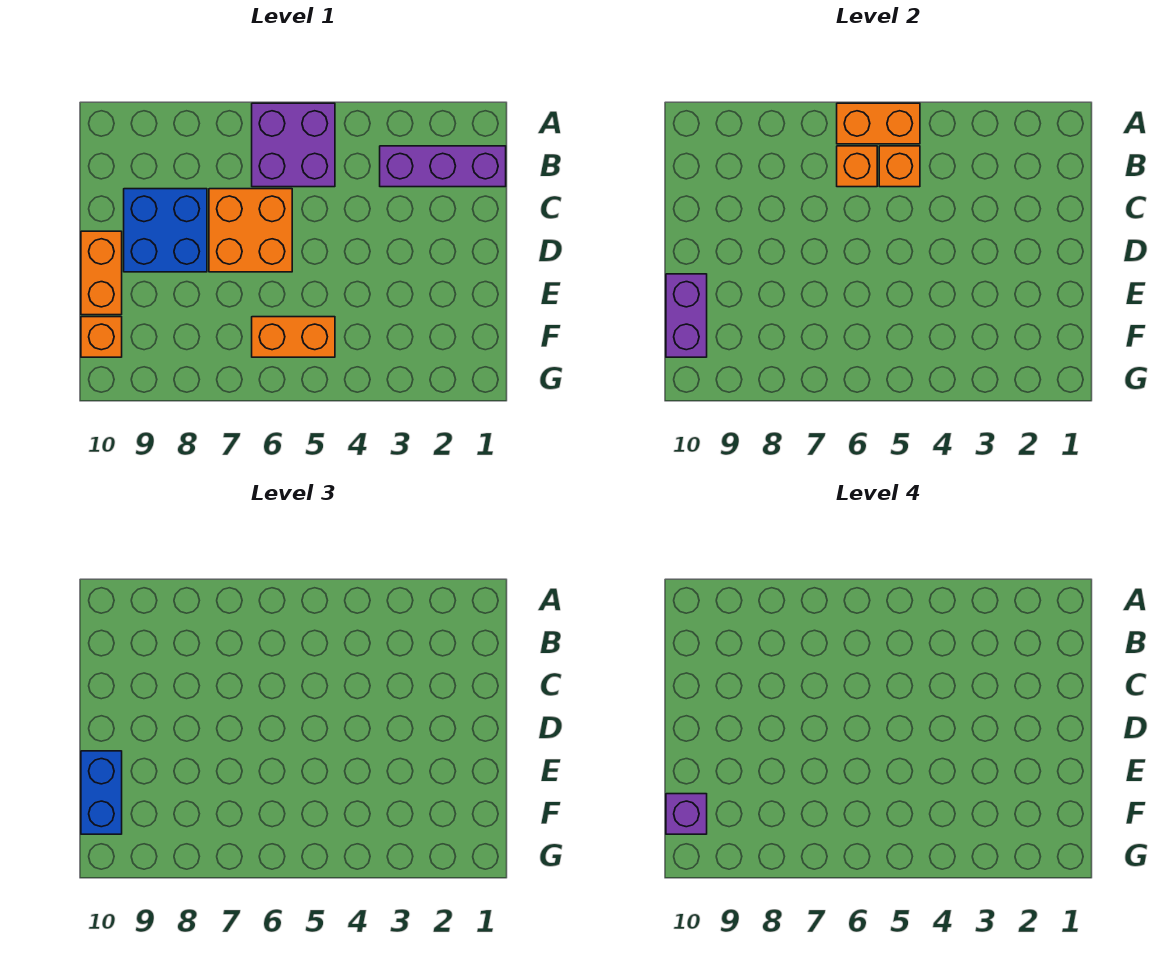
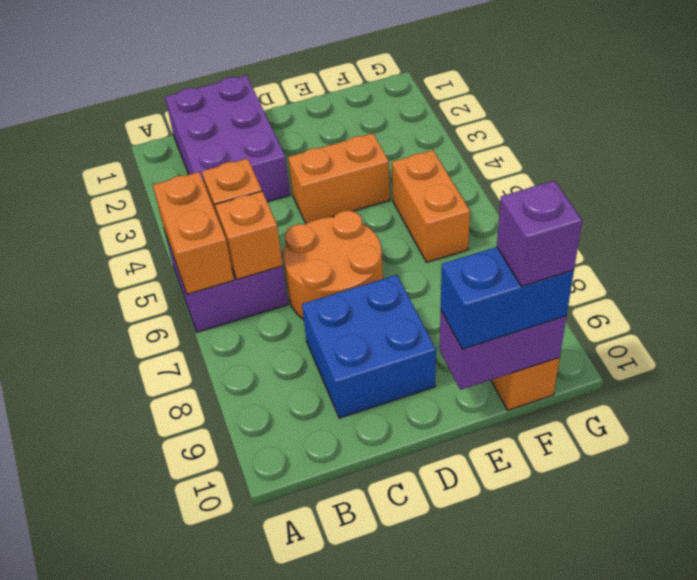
purple brick B1:B3 level 1 -> purple brick B1:C3 level 1
orange brick C6:D7 level 1 -> orange round brick C6:D7 level 1
orange brick D10:E10 level 1 -> orange brick D4:E4 level 1

